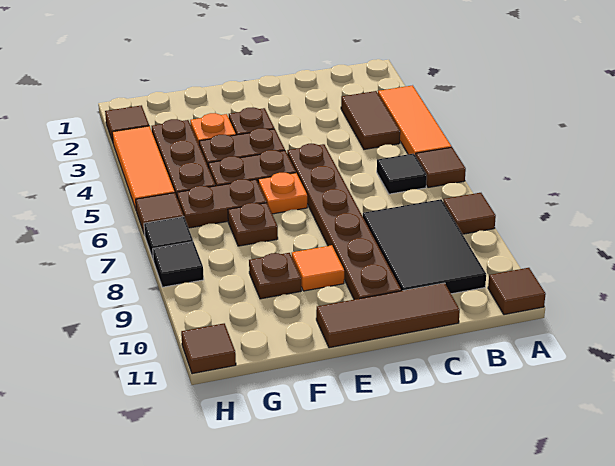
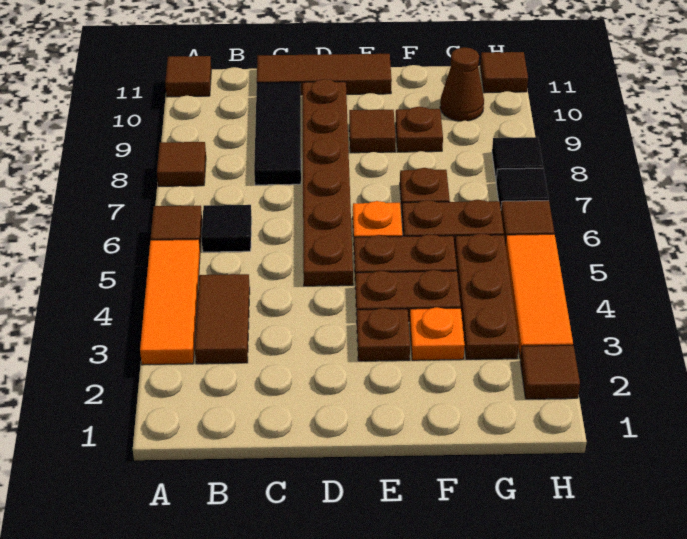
black tile B8:C10 level 1 -> black tile C8:C10 level 1
orange tile E9 level 1 -> brown tile E9 level 1
none -> brown cone G10 level 1

